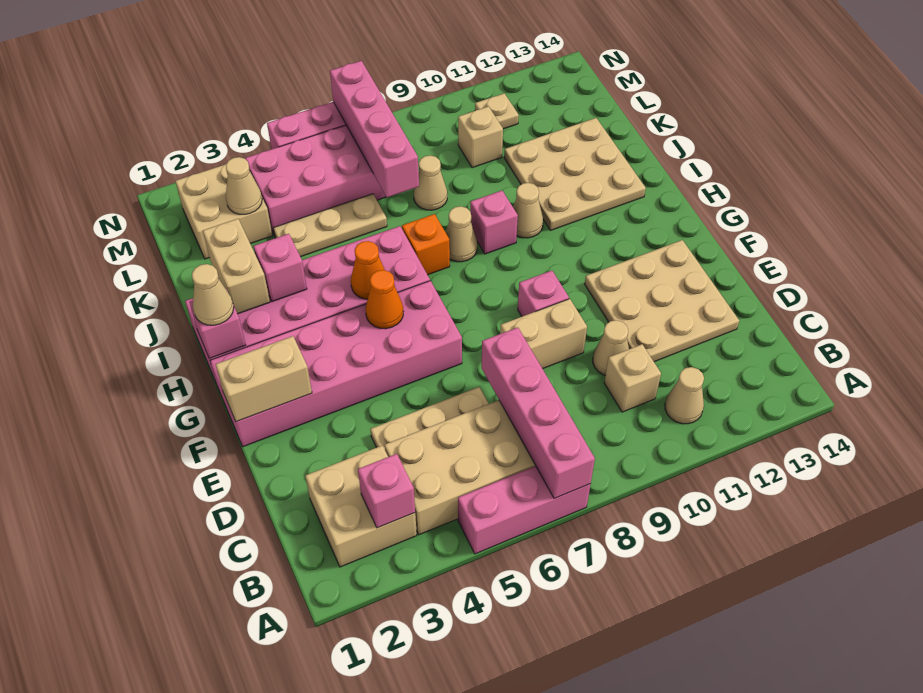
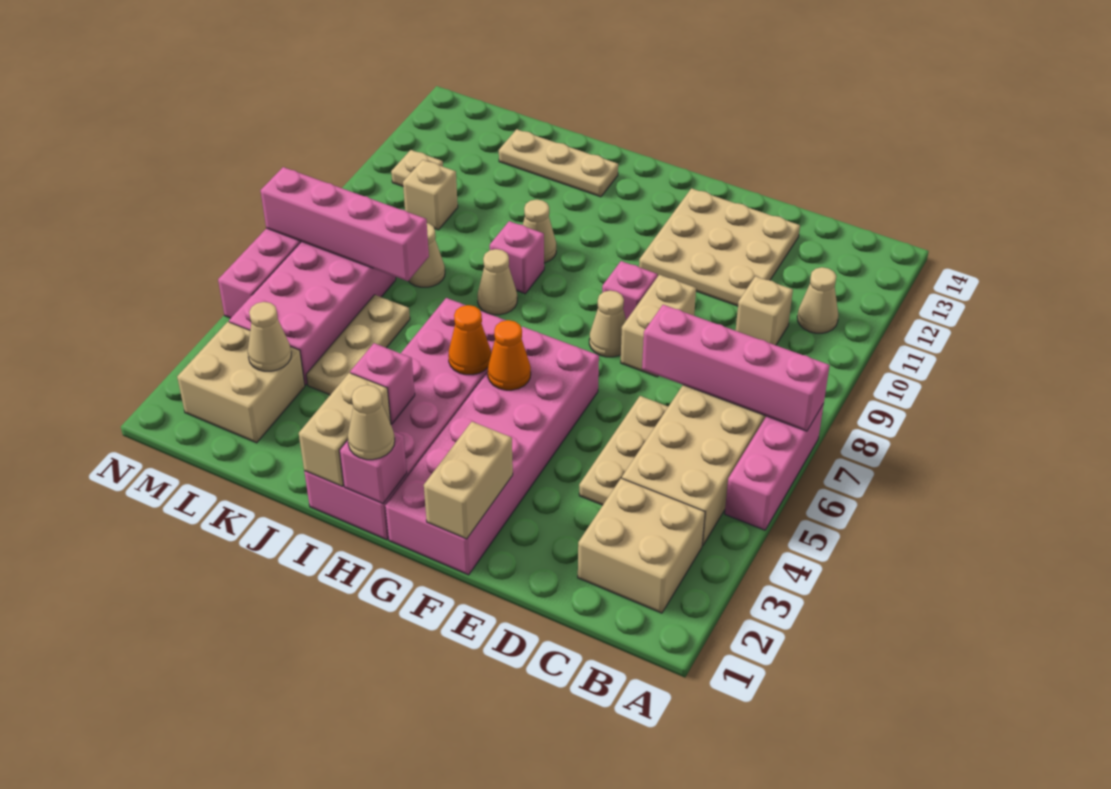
pink brick B3 level 2 -> none
tan cone D10 level 1 -> tan cone F8 level 1
tan brick I2:J2 level 2 -> tan brick I1:I2 level 2
orange brick I7 level 1 -> none
tan plate I11:K13 level 1 -> tan plate I13:K13 level 1

